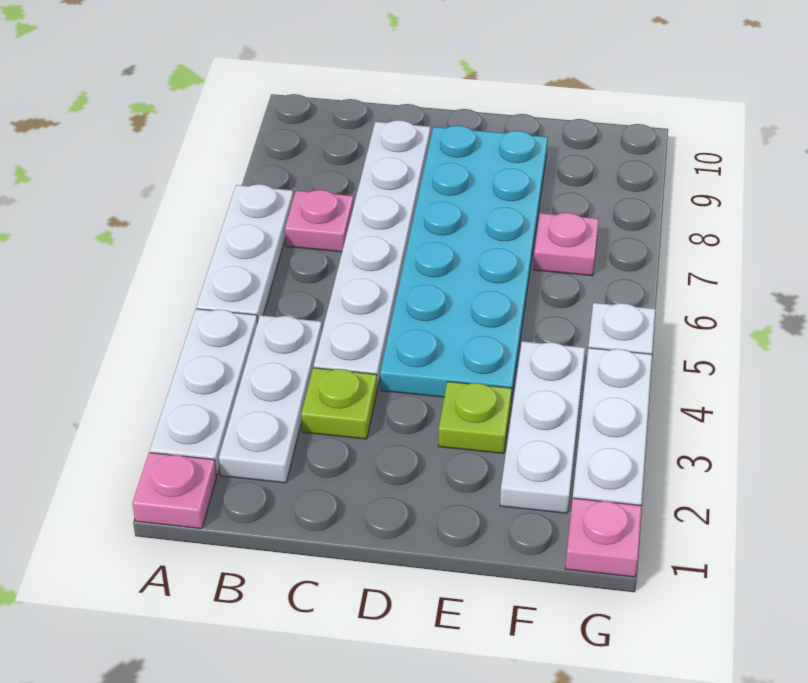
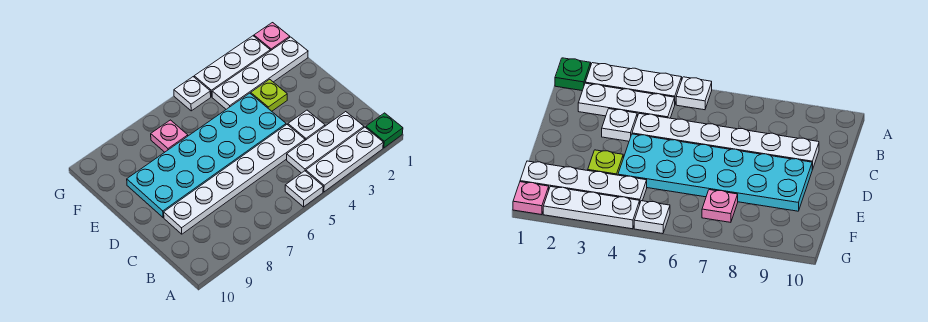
pink plate A1 level 1 -> green plate A1 level 1
white plate A5:A7 level 1 -> white plate A5 level 1
pink plate B7 level 1 -> none
lime plate C3 level 1 -> white plate C3 level 1
white plate F2:F4 level 1 -> white plate F1:F4 level 1

